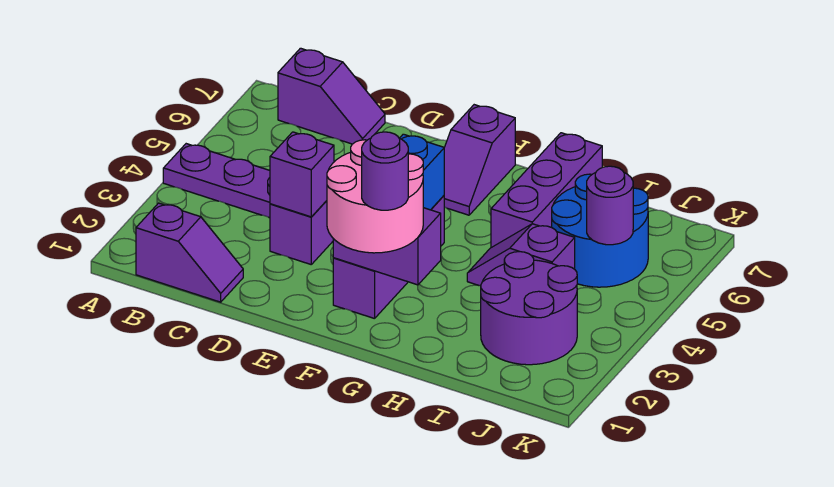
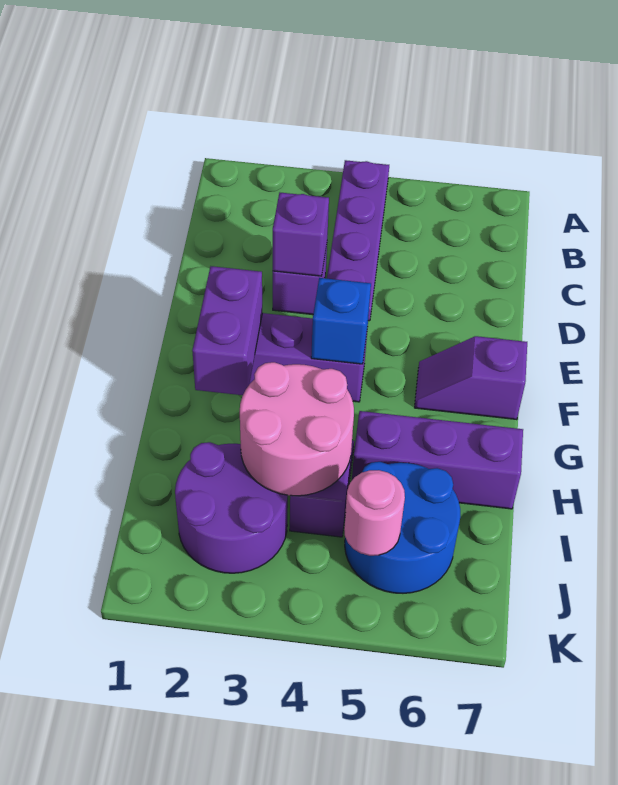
purple slope B1:C1 level 1 top B -> none
purple slope B7:C7 level 1 top B -> none
pink round brick F1:G2 level 3 -> pink round brick H3:I4 level 2
purple round brick G1 level 4 -> none
purple round brick J5 level 2 -> pink round brick J5 level 2

